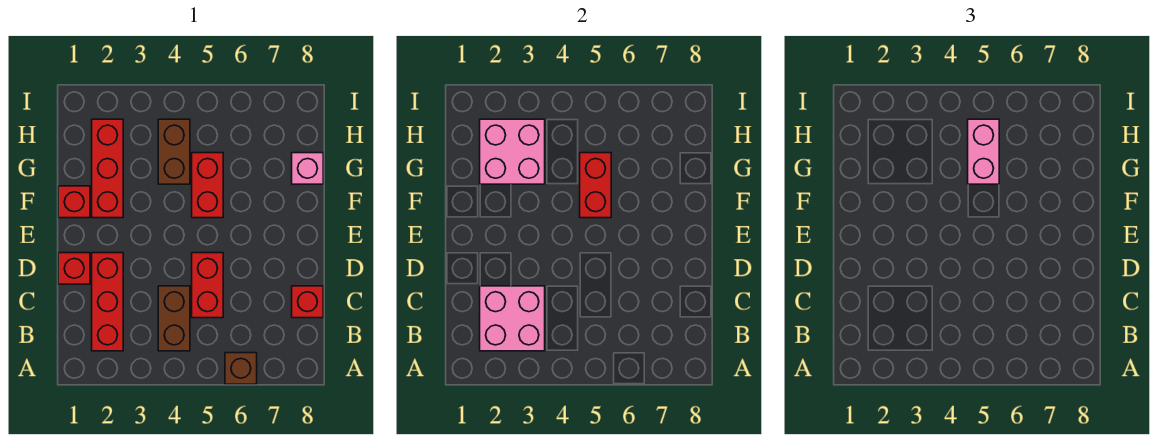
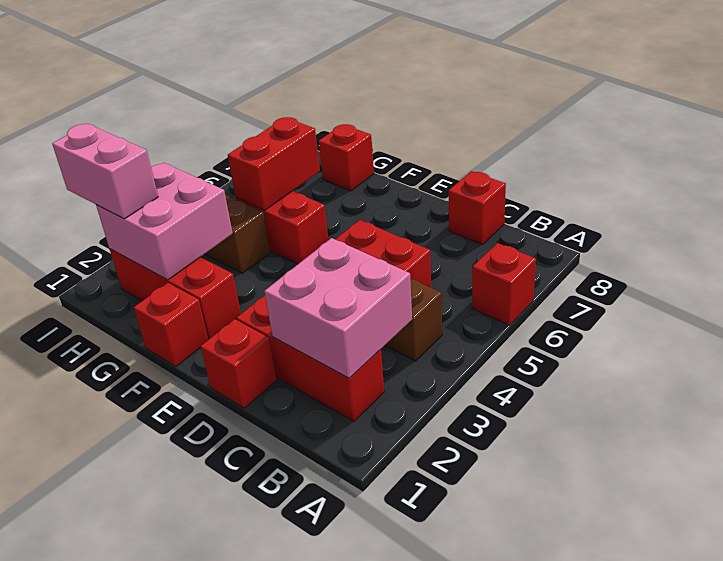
brown brick A6 level 1 -> red brick A6 level 1
red brick F5:G5 level 2 -> red brick G5:G6 level 2
pink brick G5:H5 level 3 -> pink brick H2:I2 level 3
pink brick G8 level 1 -> red brick G8 level 1

